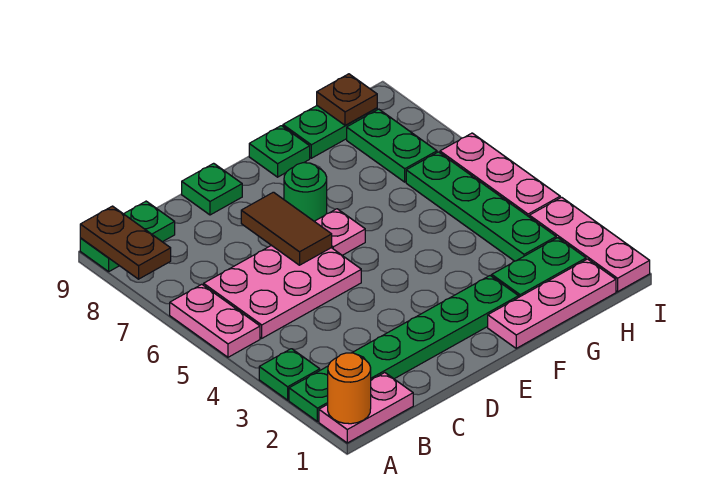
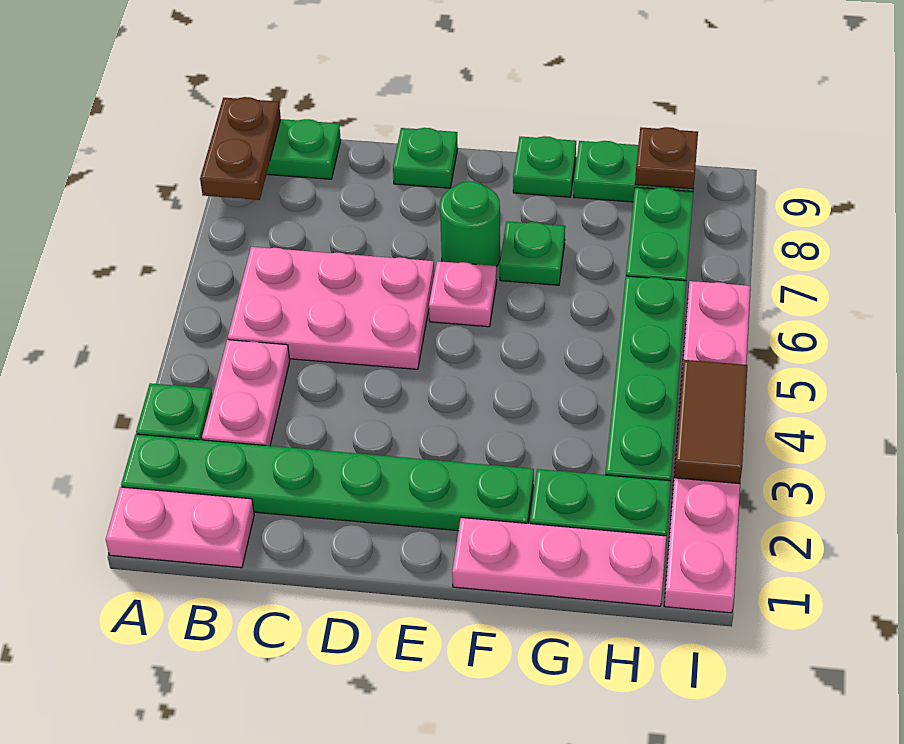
orange round brick A1 level 2 -> none
pink plate A5:A6 level 1 -> pink plate B3:B4 level 1
brown tile D6:D7 level 2 -> brown tile I3:I4 level 2
none -> green plate F7 level 1

